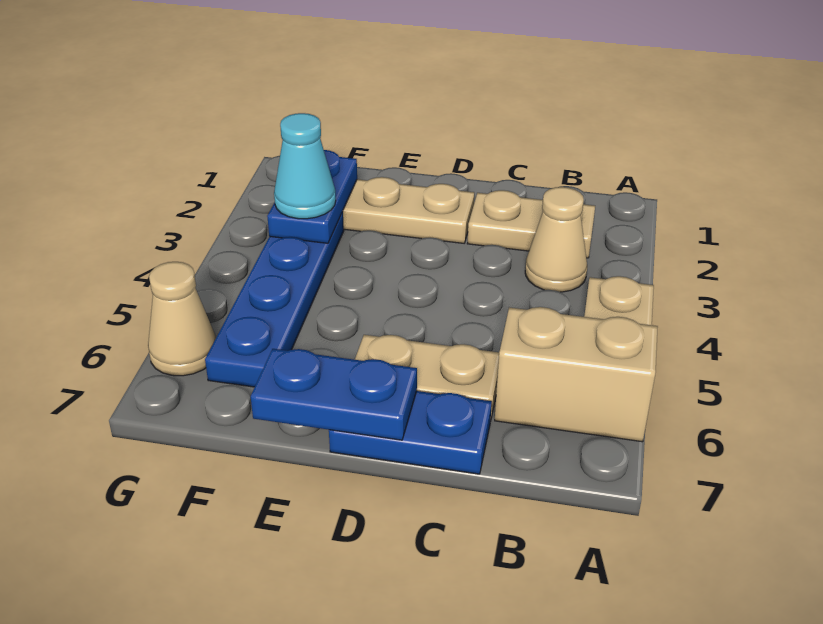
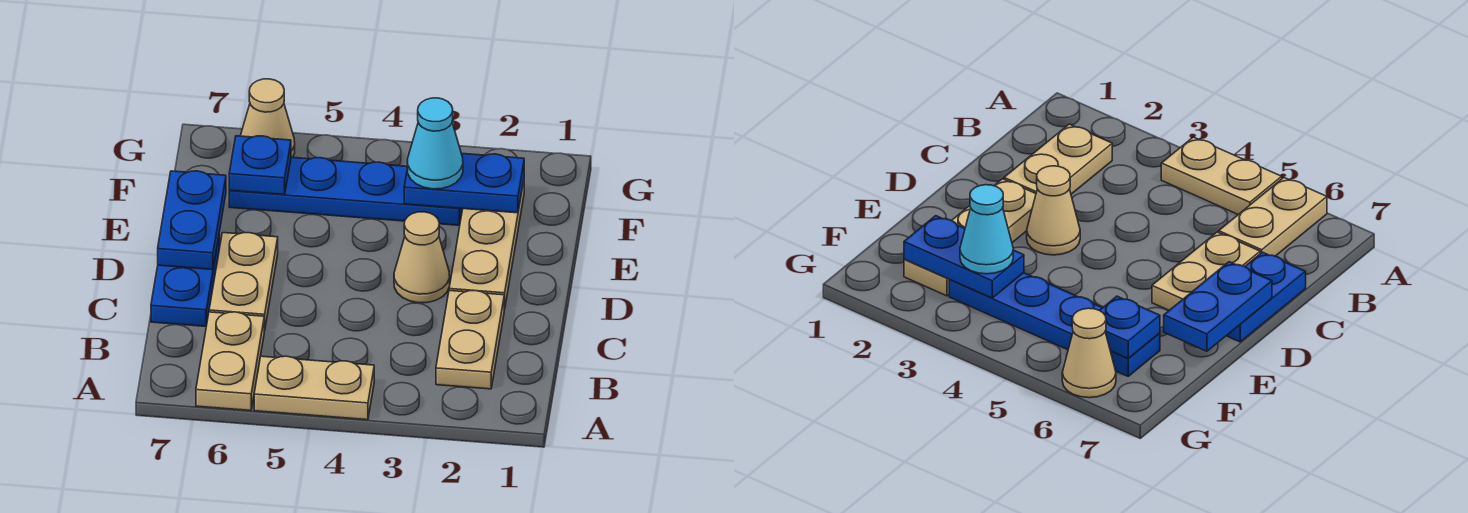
tan brick A6:B6 level 1 -> tan plate A6:B6 level 1
tan cone B3 level 1 -> tan cone D3 level 1
none -> blue plate F6 level 2

